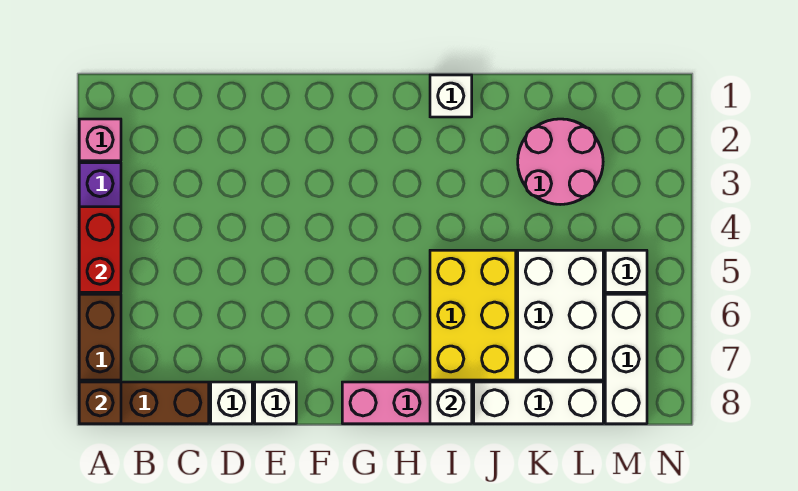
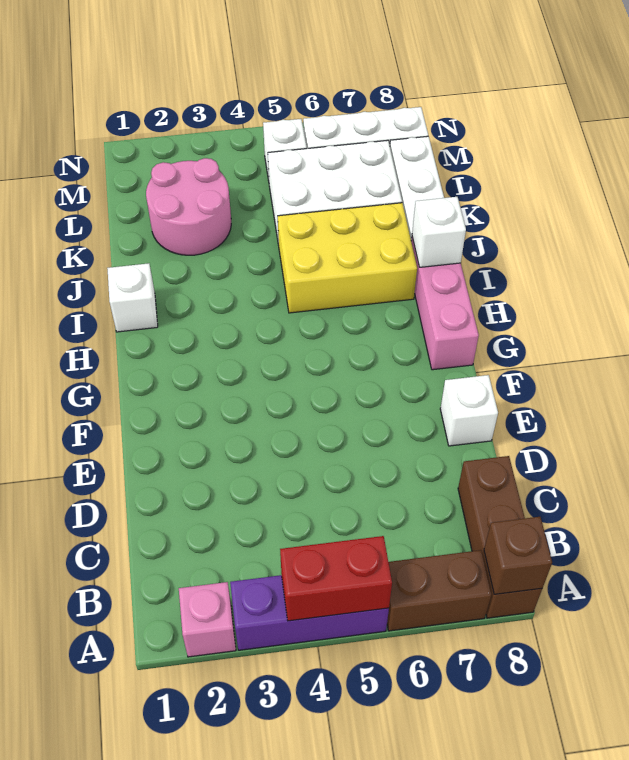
white brick D8 level 1 -> none

